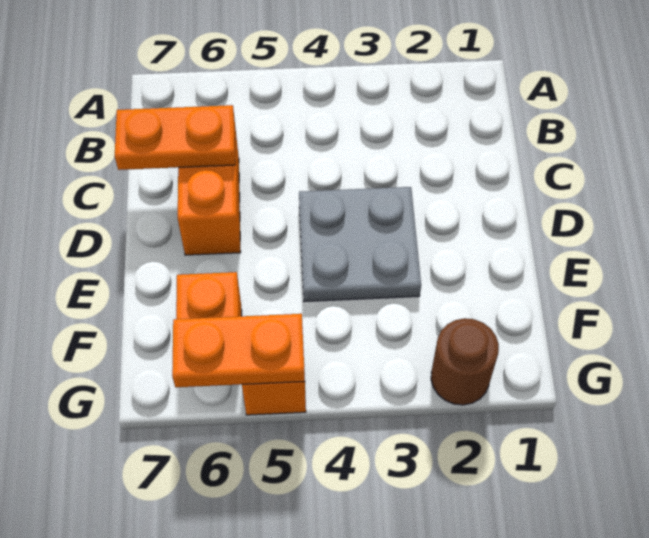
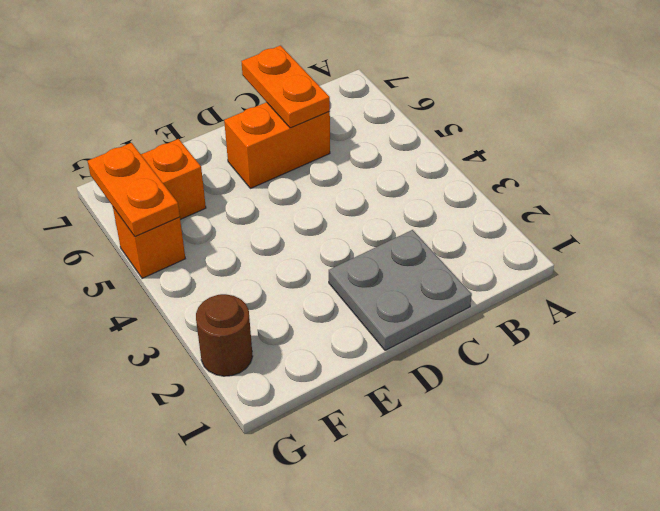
grey plate D3:E4 level 1 -> grey plate C1:D2 level 1

